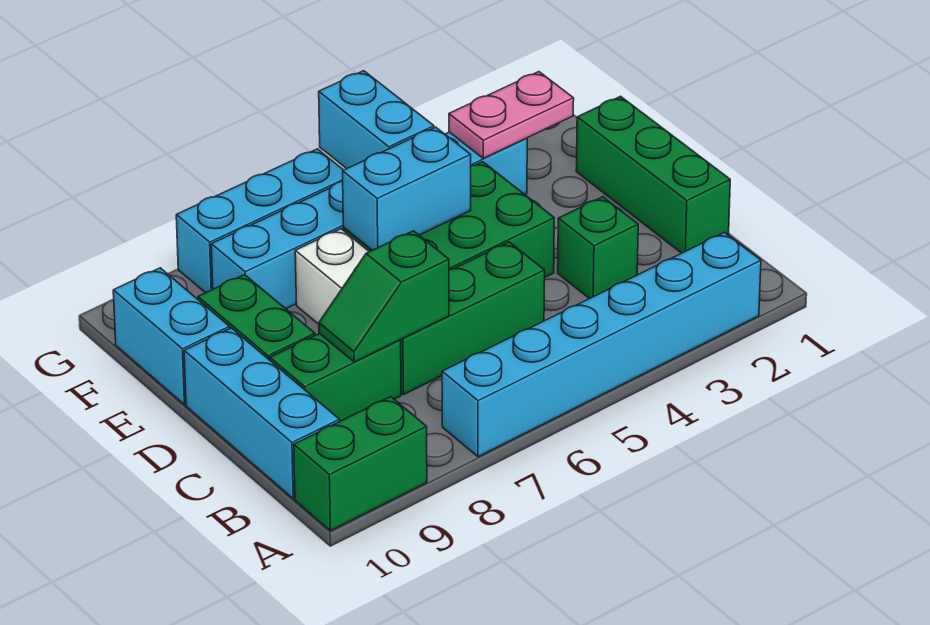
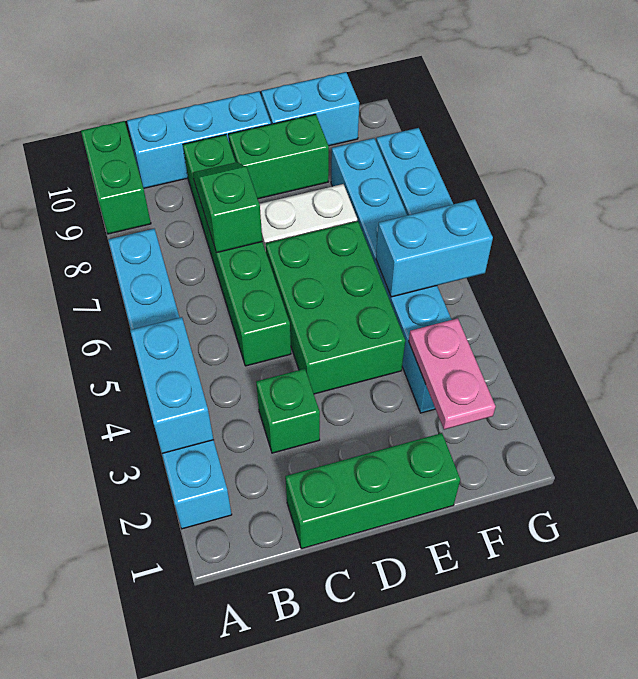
cyan brick E5:E6 level 2 -> cyan brick A3:A4 level 2

